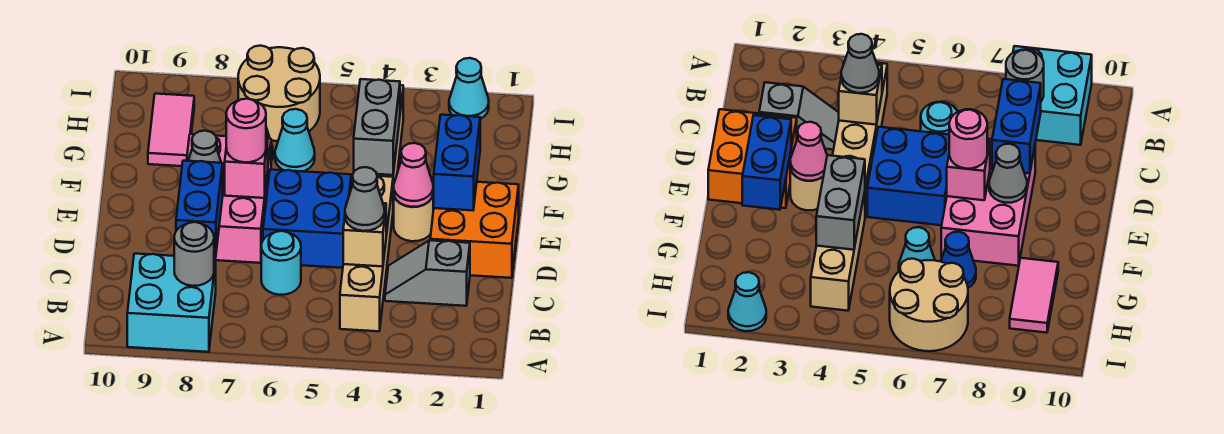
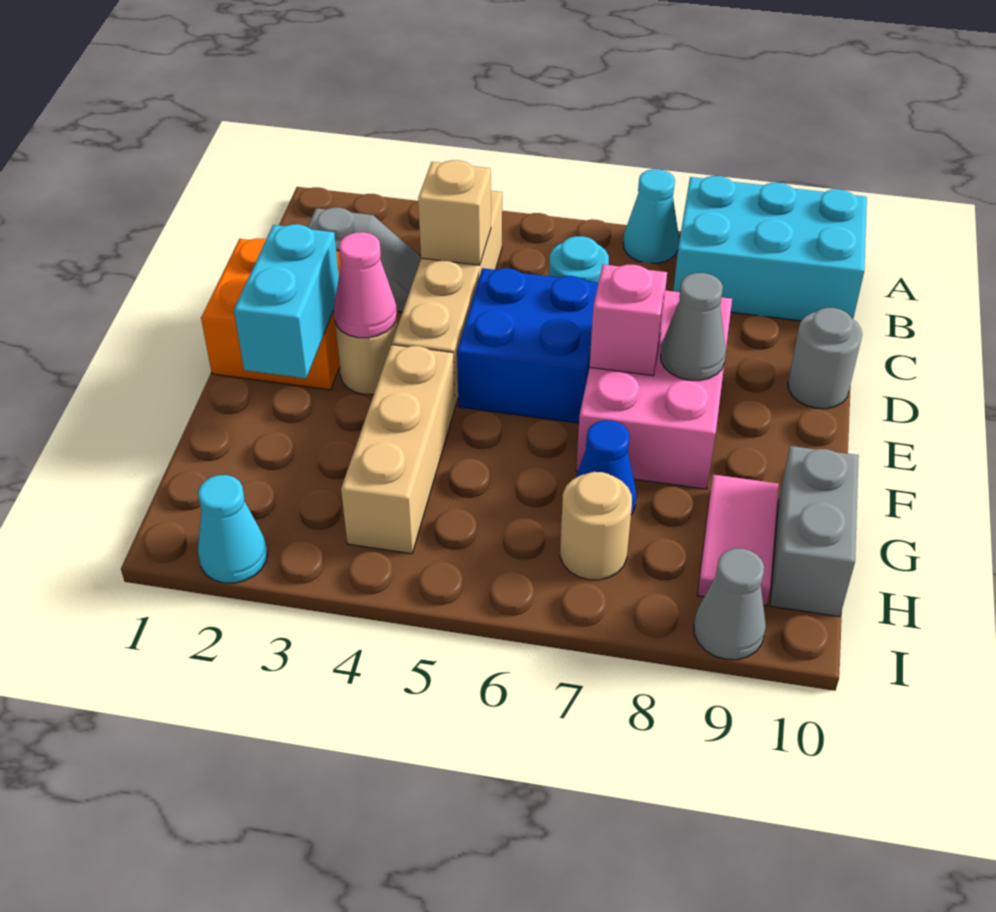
cyan brick A8:B9 level 1 -> cyan brick A8:B10 level 1
grey round brick B8 level 2 -> grey round brick D10 level 1
grey cone C4 level 3 -> grey cone I9 level 1
blue brick C8:D8 level 2 -> none
blue brick E2:F2 level 2 -> cyan brick E2:F2 level 2
pink round brick E7 level 3 -> none
grey brick F4:G4 level 2 -> grey brick G10:H10 level 1
cyan cone G6 level 1 -> cyan cone A7 level 1
tan round brick H6:I7 level 1 -> tan round brick H7 level 1

